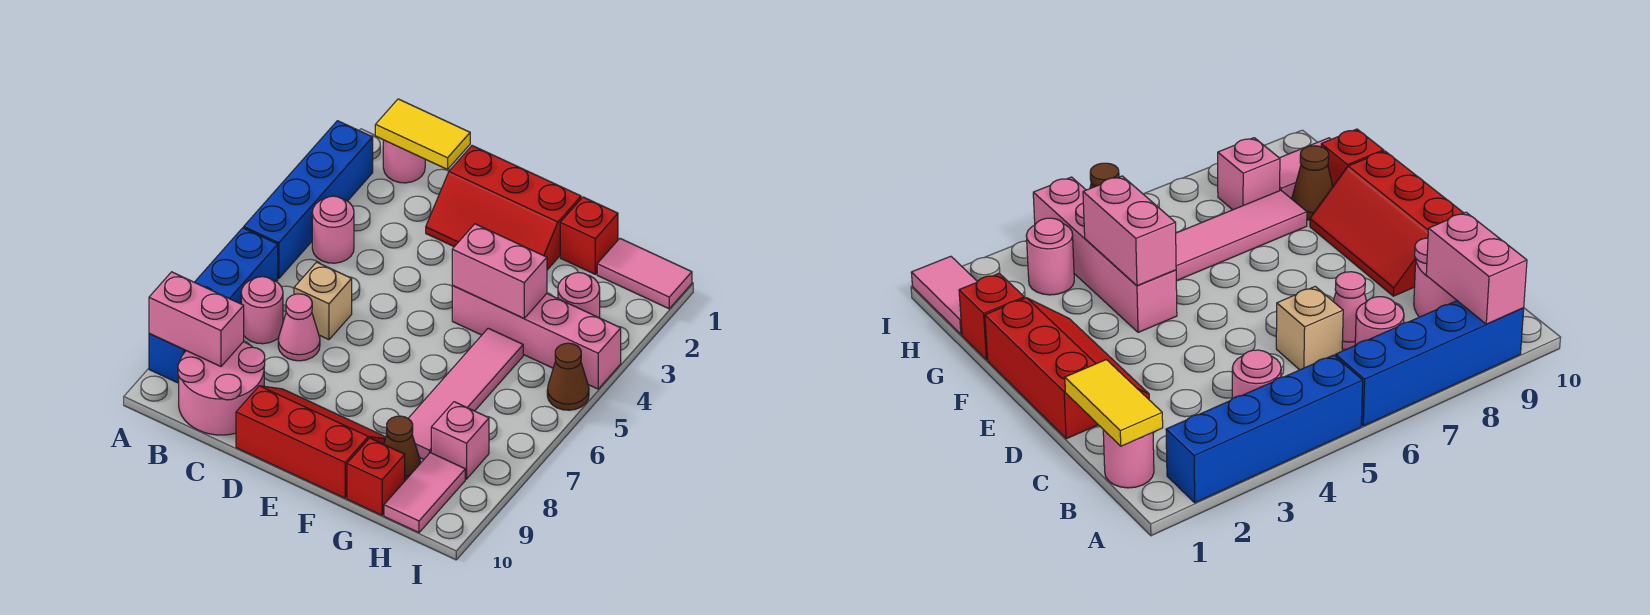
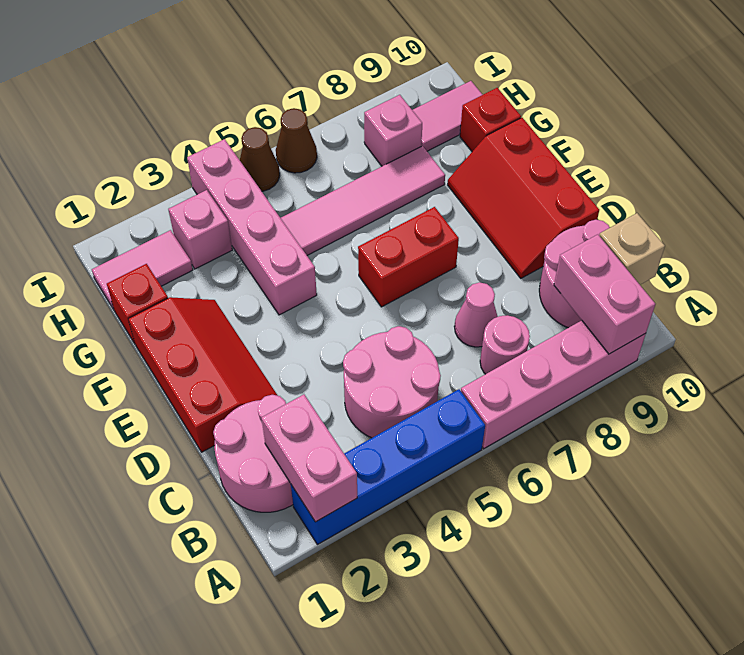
blue brick A6:A9 level 1 -> pink brick A6:A9 level 1
pink round brick B1 level 1 -> pink round brick B1:C2 level 1
yellow tile B1:C1 level 2 -> none
pink round brick B4 level 1 -> pink round brick B4:C5 level 1
tan brick C6 level 1 -> tan brick B10 level 2
none -> red brick E6:E7 level 1
pink brick F4:G4 level 2 -> pink brick A2:B2 level 2
brown cone G9 level 1 -> brown cone I6 level 1
pink tile H1:I1 level 1 -> pink tile H1:H2 level 1
pink round brick H3 level 1 -> pink brick H3 level 1

